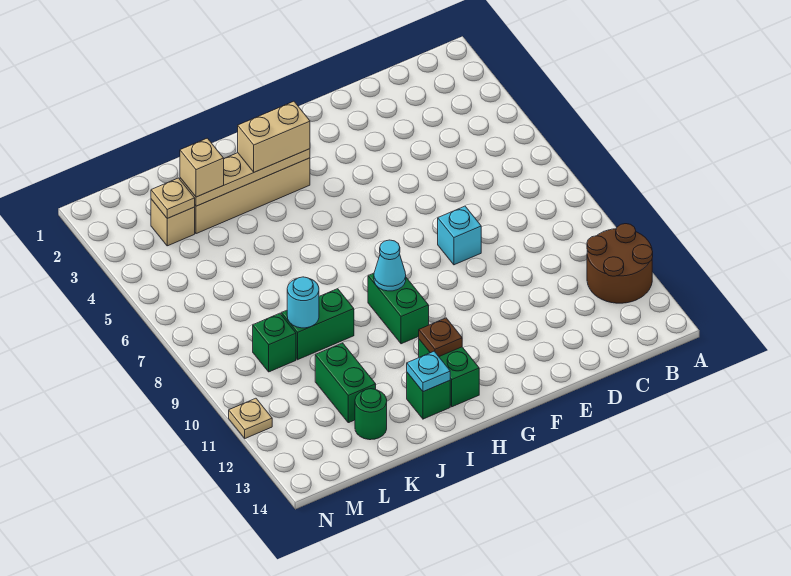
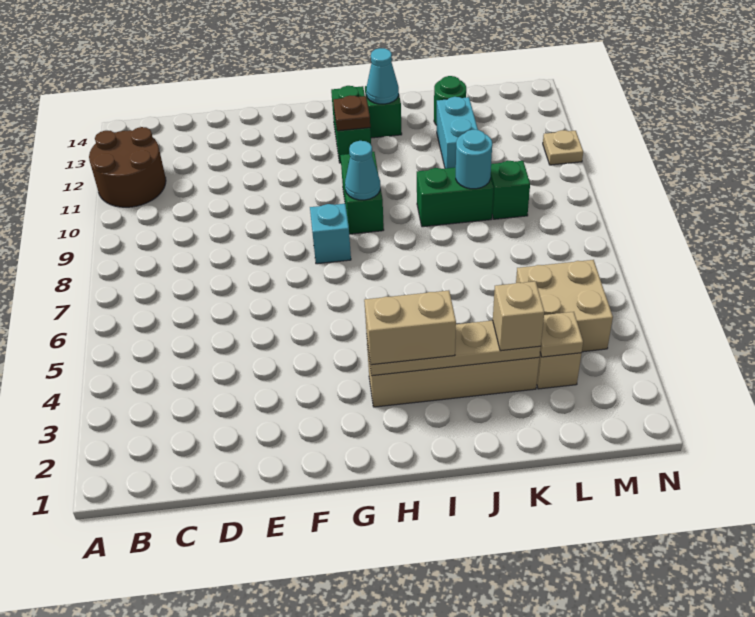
cyan brick E8 level 1 -> cyan brick G8 level 1
cyan plate I13 level 2 -> cyan cone I13 level 2
green brick K11:K12 level 1 -> cyan brick K11:K12 level 1
none -> tan brick L4:M5 level 1

